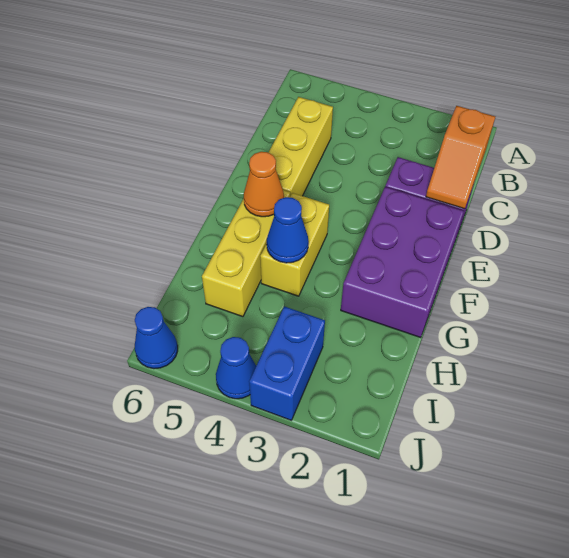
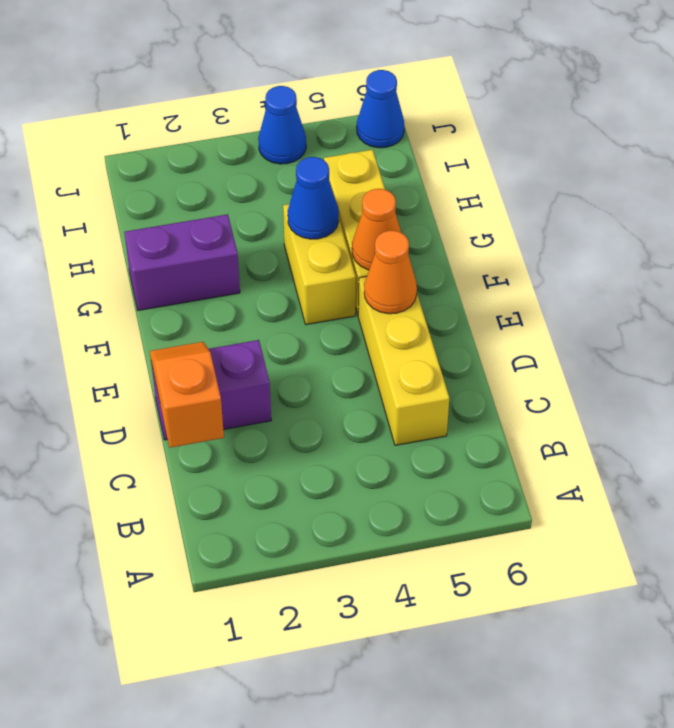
purple brick E1:G2 level 1 -> purple brick G1:G2 level 1
none -> orange cone E5 level 2
blue brick I3:J3 level 1 -> none

